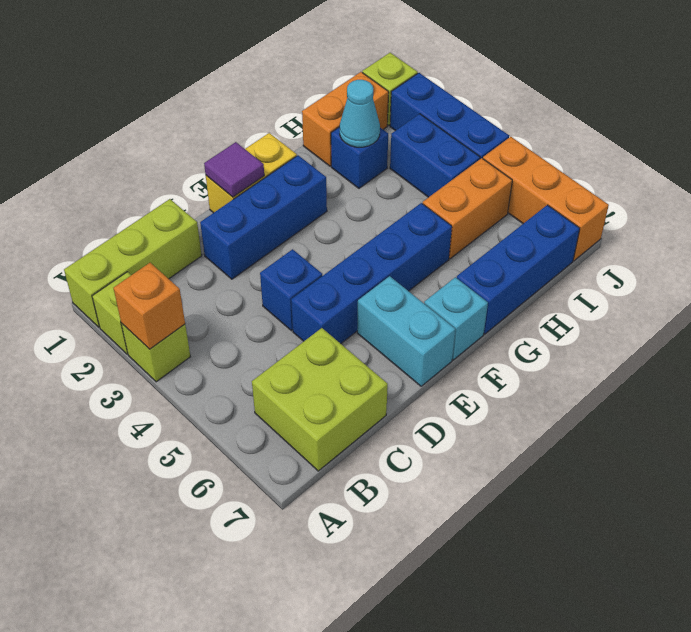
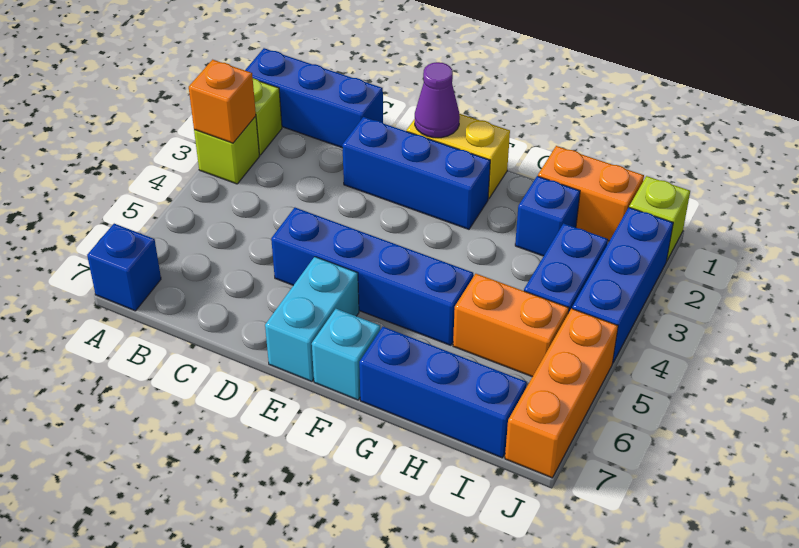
lime brick A1:C1 level 1 -> blue brick A1:C1 level 1
lime brick B6:C7 level 1 -> none
blue brick D4 level 1 -> blue brick A7 level 1
purple tile E1 level 2 -> purple cone E1 level 2
cyan cone H2 level 2 -> none

